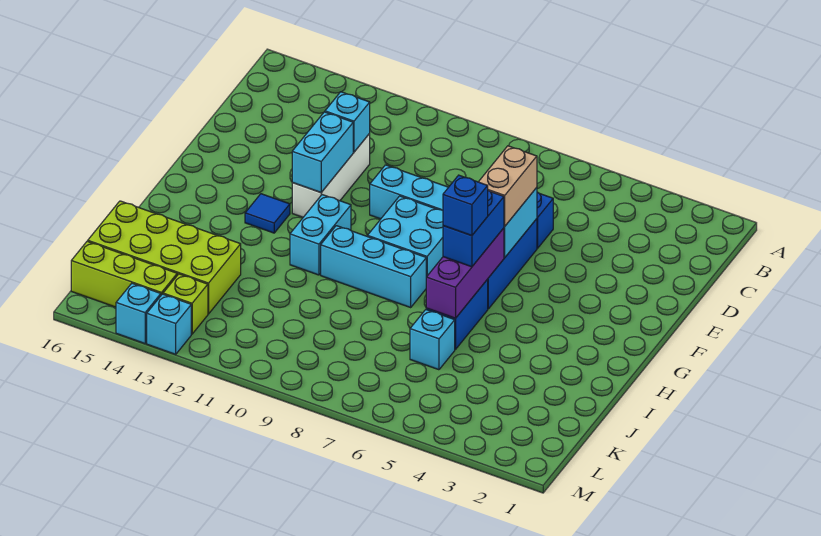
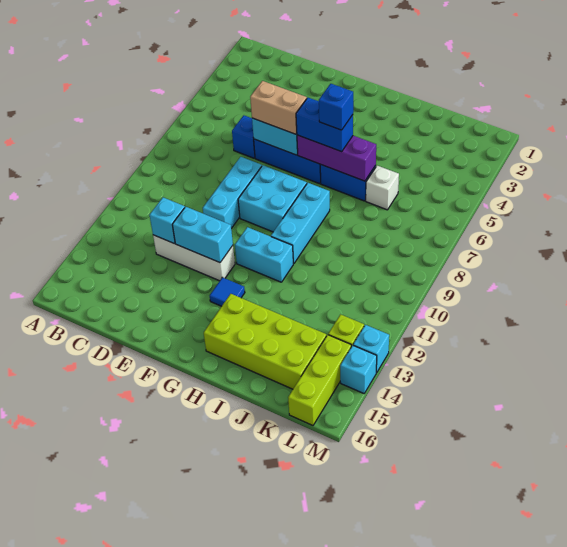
cyan brick J6 level 1 -> white brick J6 level 1
lime brick J13:K16 level 1 -> lime brick H14:K15 level 1

